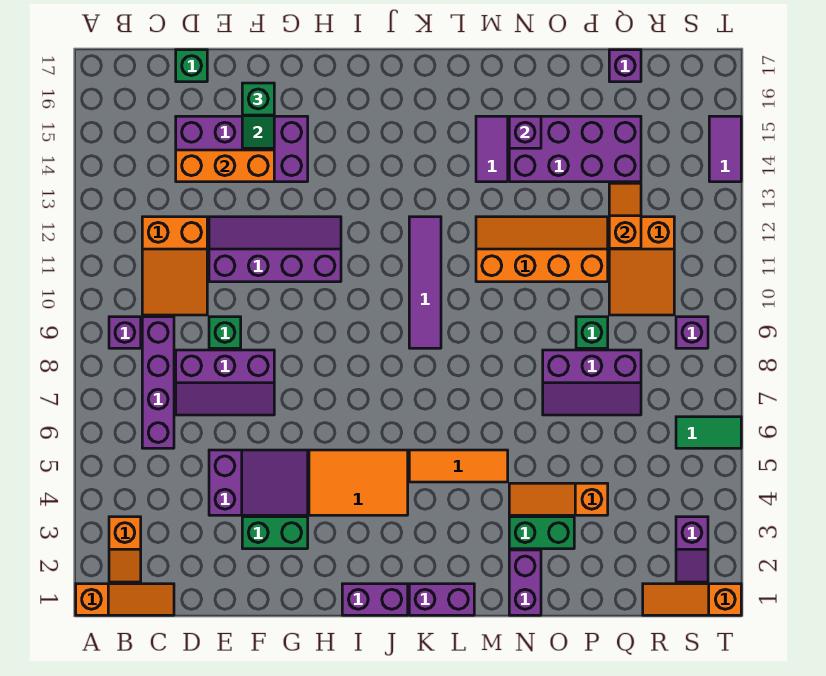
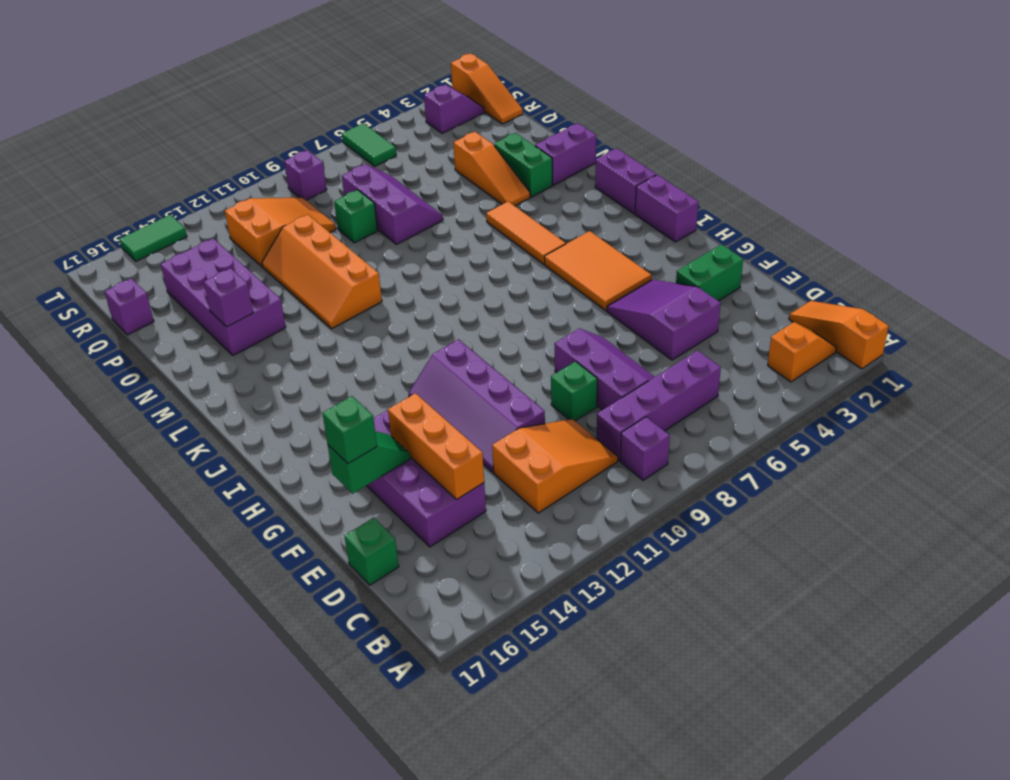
green brick F3:G3 level 1 -> green brick F2:F3 level 1
purple tile K9:K12 level 1 -> none
purple tile M14:M15 level 1 -> none
orange slope Q12:Q13 level 2 top 12 -> none
purple tile T14:T15 level 1 -> green tile T14:T15 level 1

